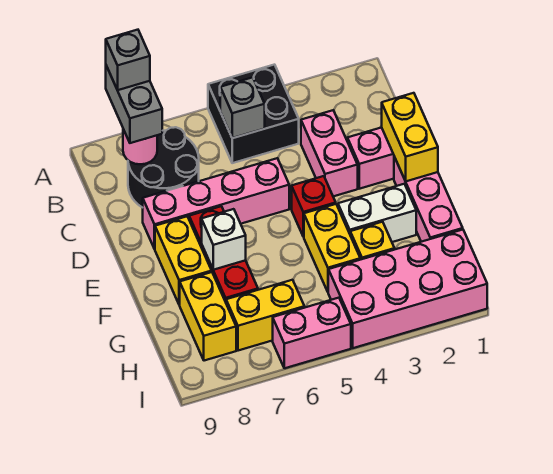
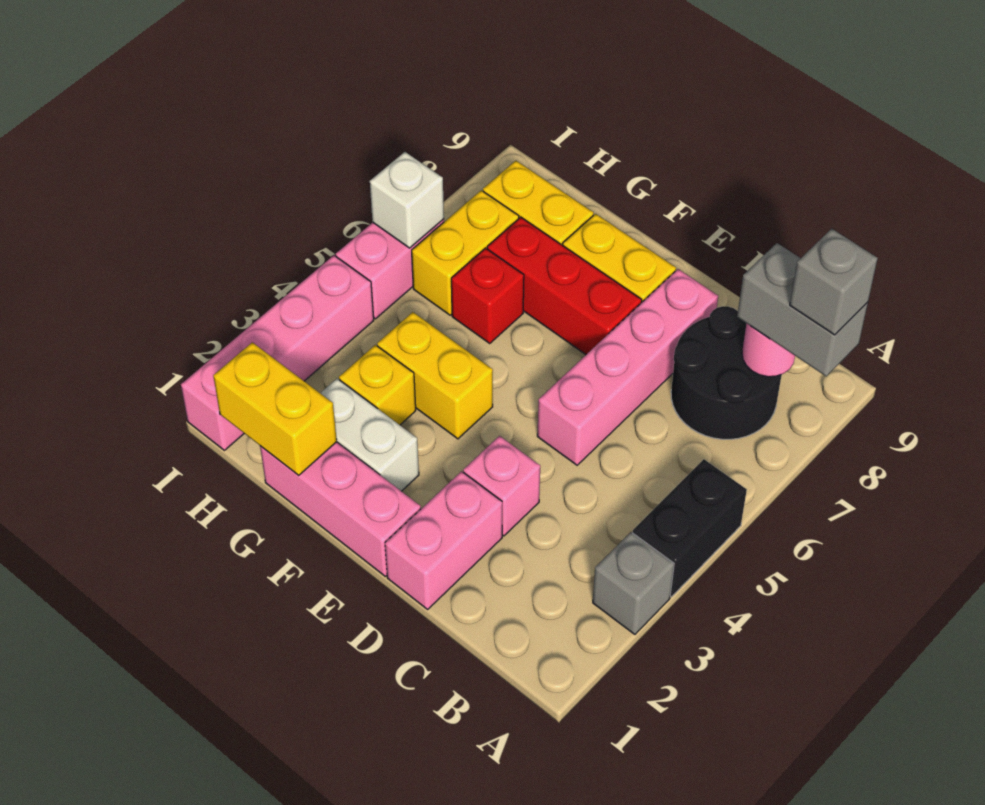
black brick A4:B5 level 1 -> black brick A4:A5 level 1
grey brick B5 level 2 -> grey brick A3 level 1
pink brick C3:D3 level 1 -> pink brick D3 level 1
yellow brick D1:E1 level 2 -> yellow brick G1:H1 level 2
red brick E4 level 1 -> red brick G6 level 1
white brick F2:F3 level 1 -> white brick F2:G2 level 1
white brick F7 level 2 -> white brick I6 level 2
pink brick H1:I4 level 1 -> pink brick I1:I4 level 1

